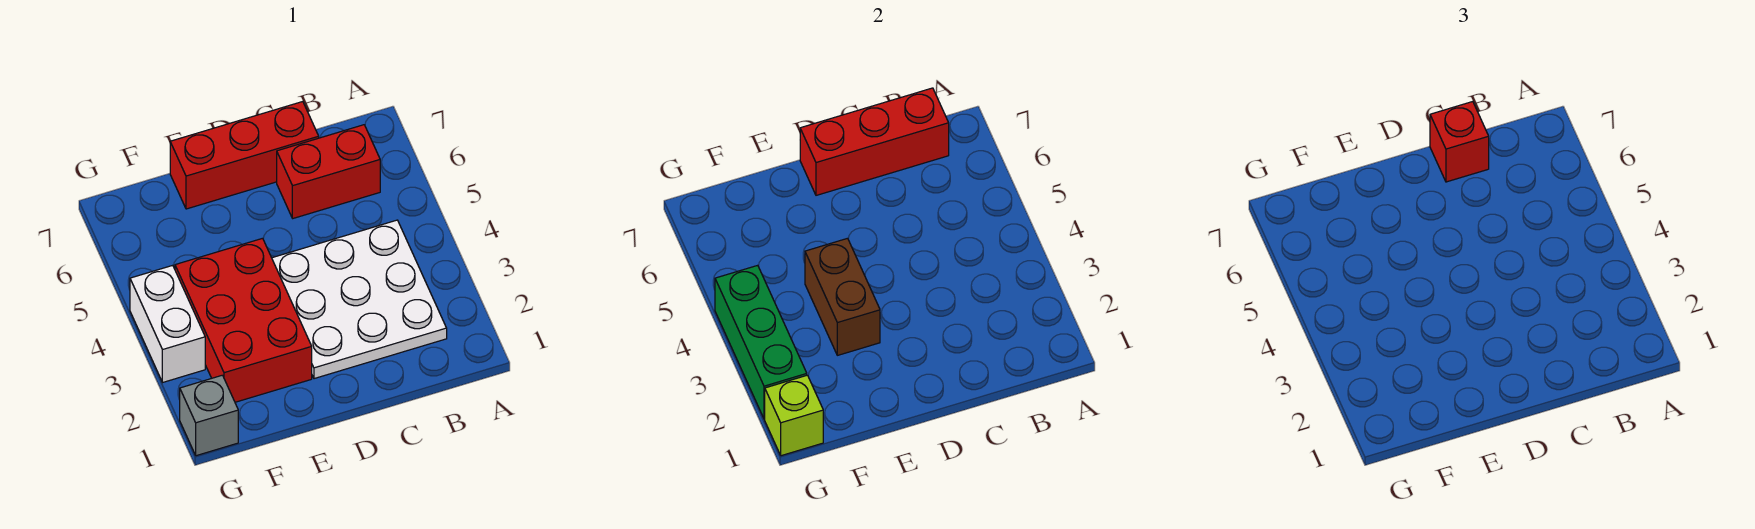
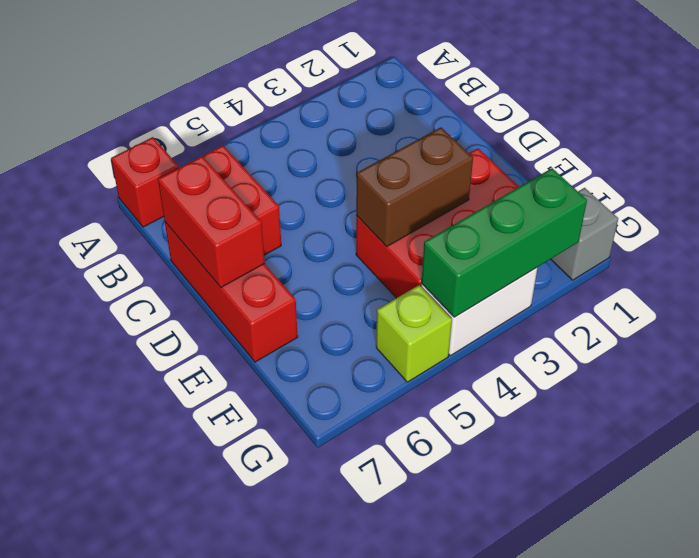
white plate B2:D4 level 1 -> none
red brick B7:D7 level 2 -> red brick C7:D7 level 2
red brick C7 level 3 -> red brick A7 level 1
lime brick G1 level 2 -> lime brick G5 level 1

